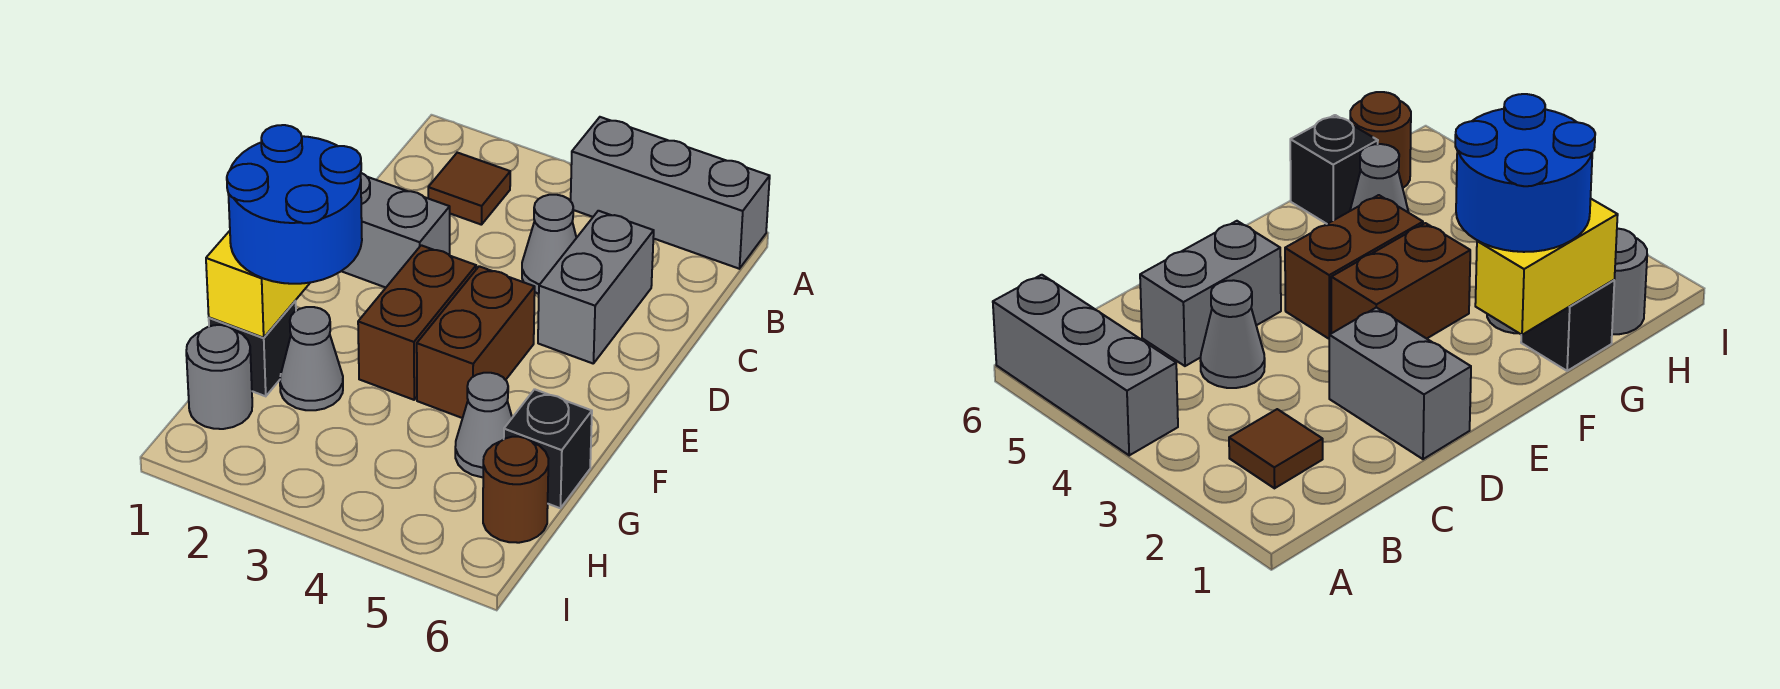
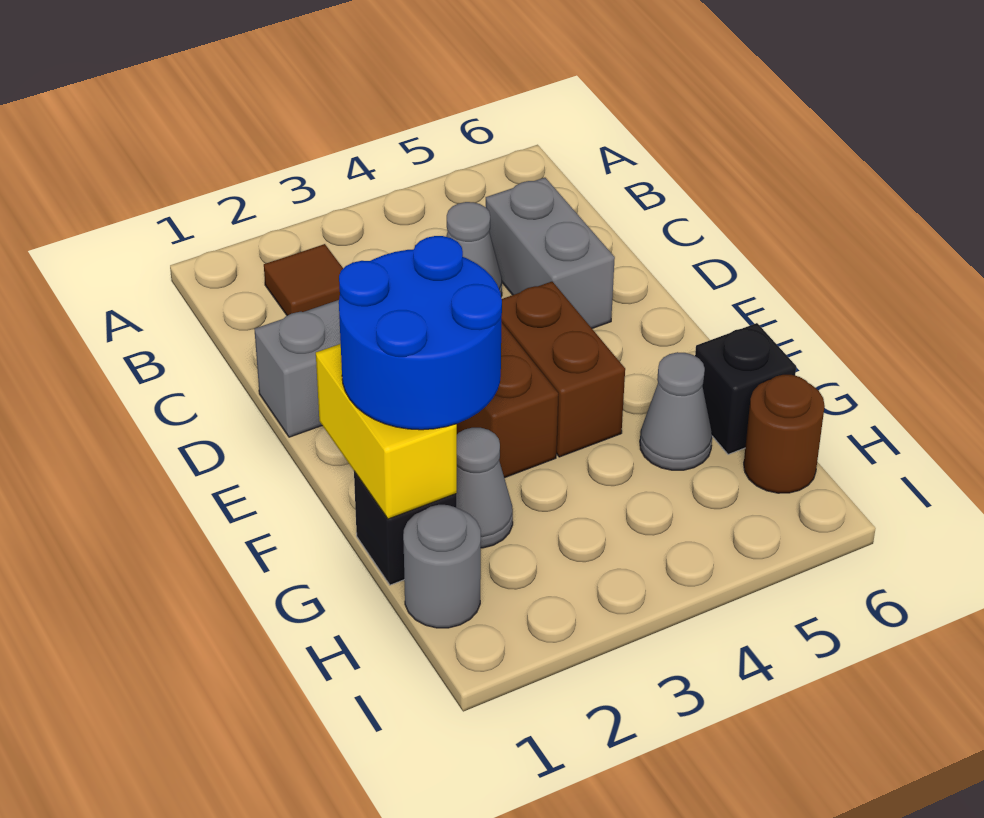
grey brick A4:A6 level 1 -> none

